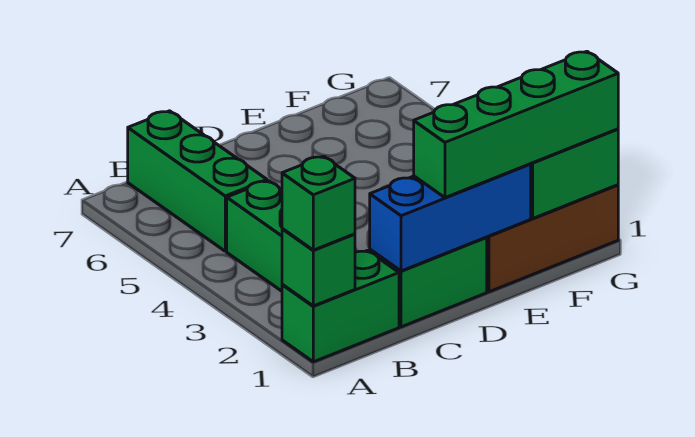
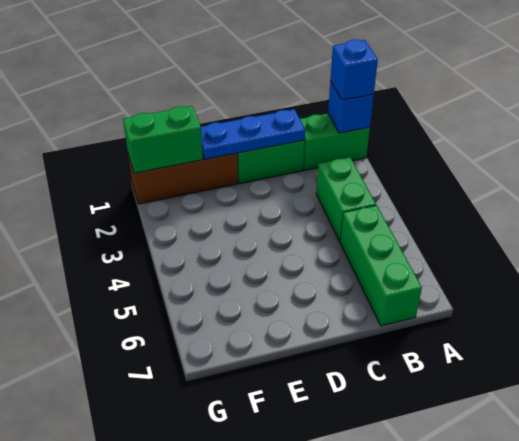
green brick A1 level 2 -> blue brick A1 level 2
green brick A1 level 3 -> blue brick A1 level 3
blue brick C1:E1 level 2 -> blue plate C1:E1 level 2
green brick D1:G1 level 3 -> none

